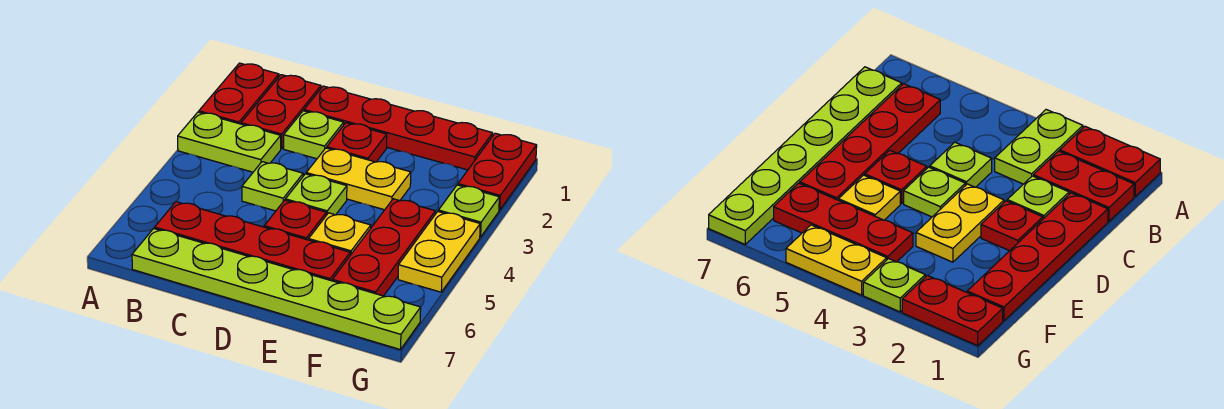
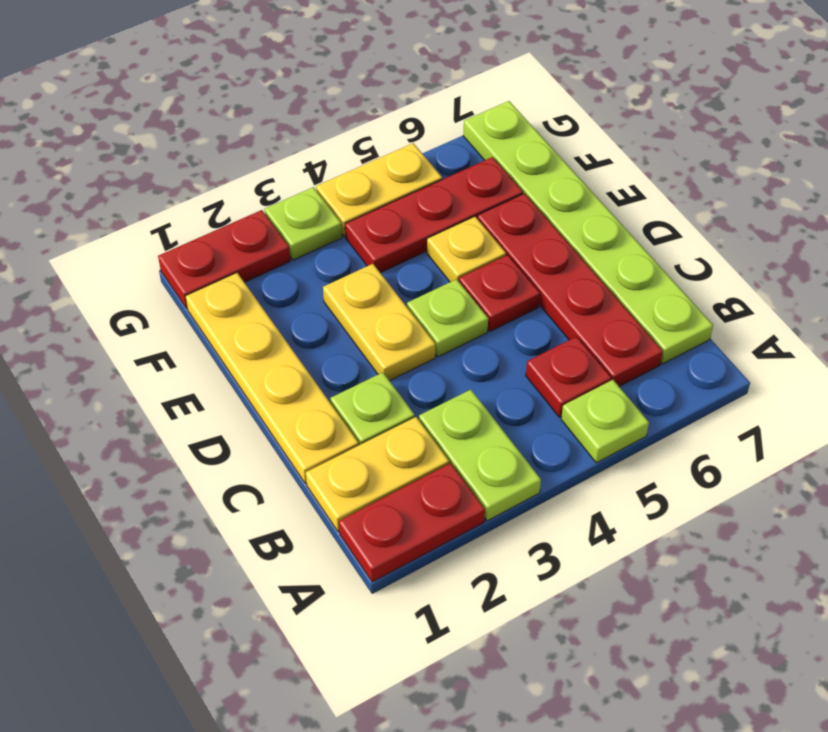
red plate B1:B2 level 1 -> yellow plate B1:B2 level 1
red plate C1:F1 level 1 -> yellow plate C1:F1 level 1
lime plate C4 level 1 -> lime plate A5 level 1
red plate D2 level 1 -> red plate B5 level 1

